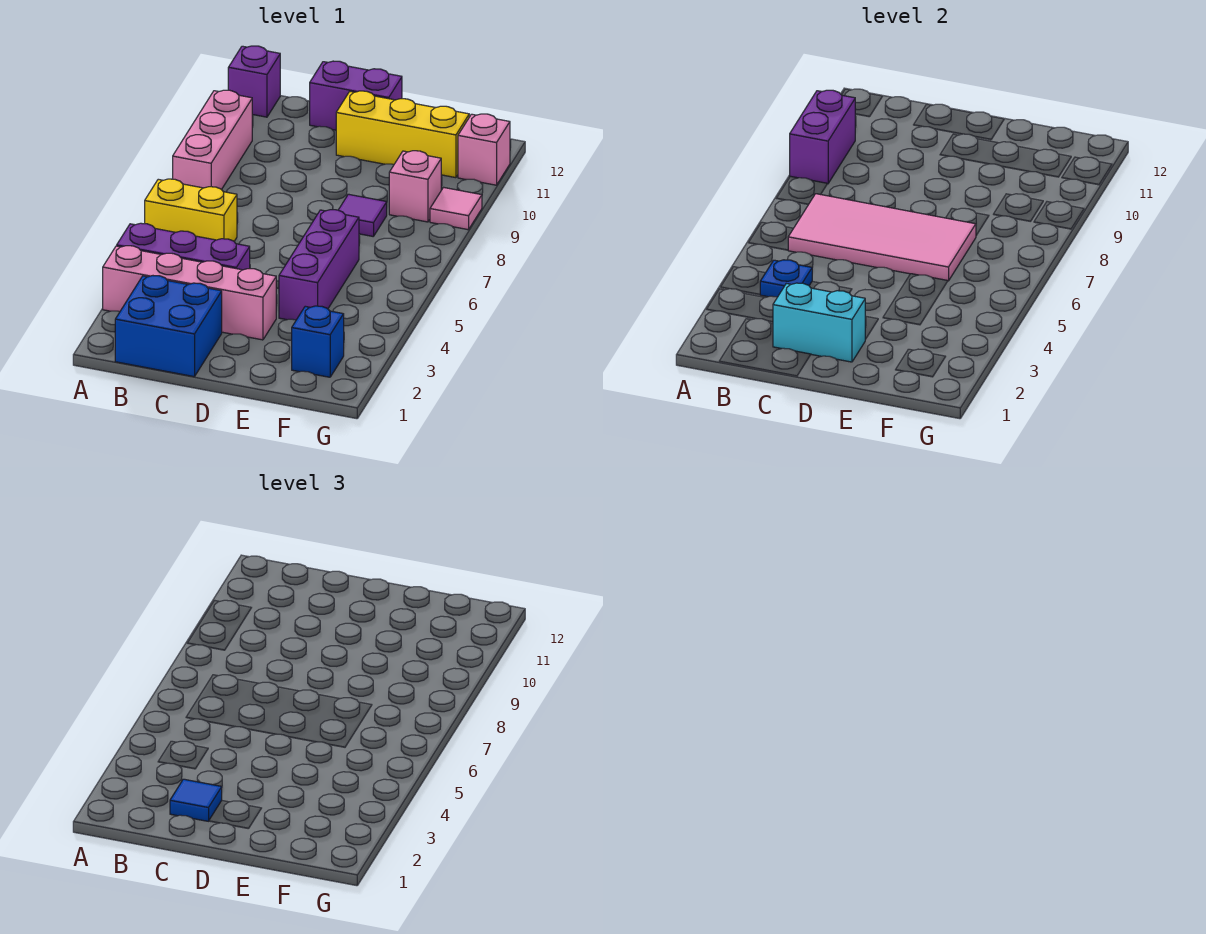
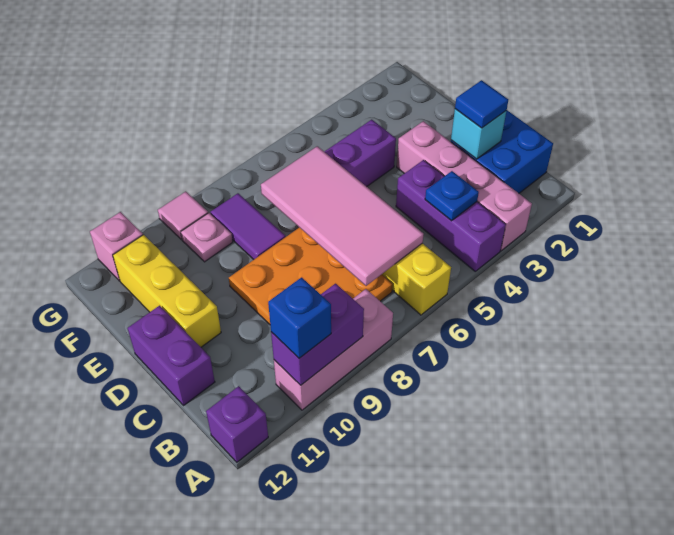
none -> orange plate B7:D9 level 1
cyan brick C2:D2 level 2 -> cyan brick C2 level 2
purple tile E8 level 1 -> purple tile E8:F8 level 1
blue brick F2 level 1 -> blue brick A10 level 3
pink brick F9 level 1 -> pink plate F9 level 1

